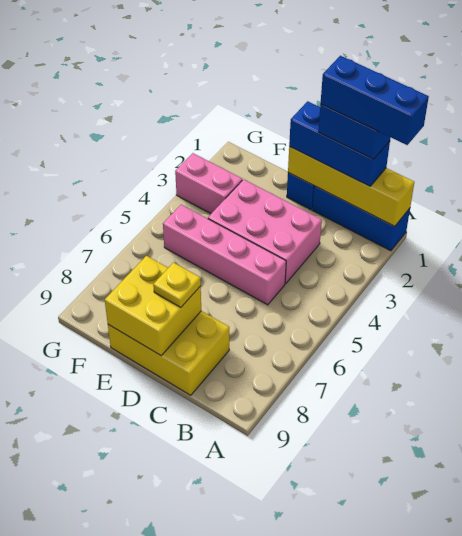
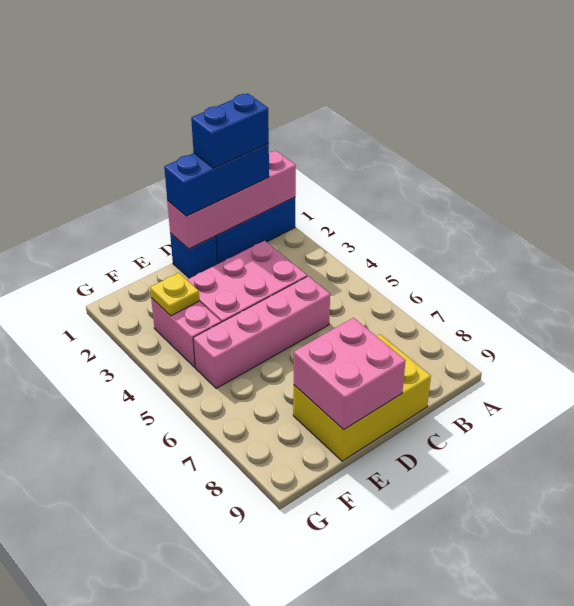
yellow brick A1:D1 level 2 -> pink brick A1:D1 level 2
blue brick A1:C1 level 5 -> none
yellow brick D8:E9 level 2 -> pink brick D8:E9 level 2
yellow plate D8 level 3 -> yellow plate F3 level 2
pink brick F3:G3 level 1 -> pink brick F3:F4 level 1

